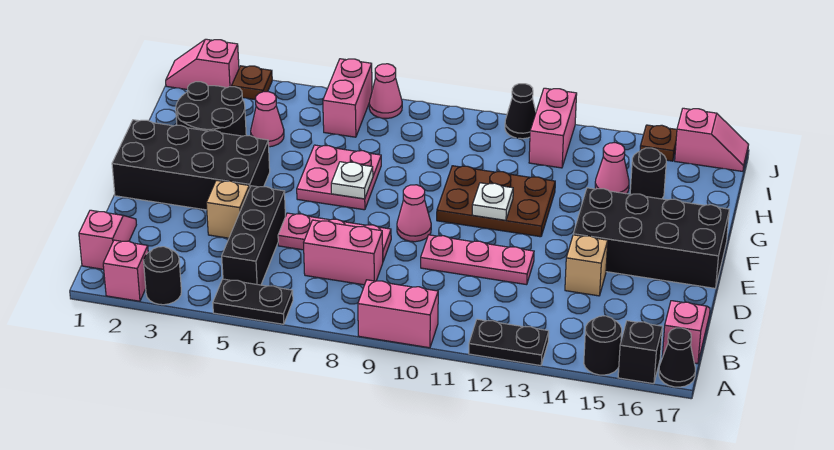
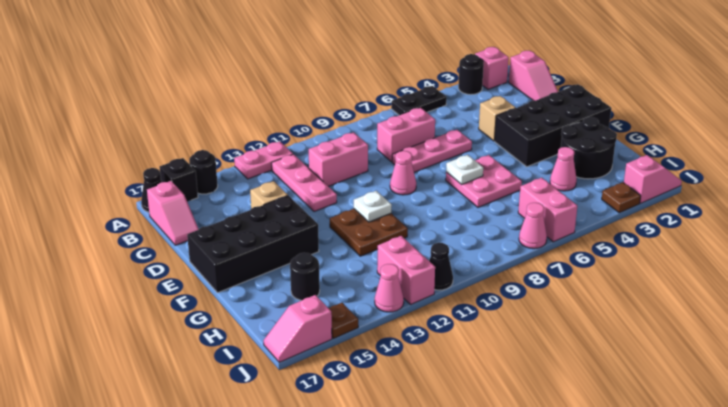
pink brick A9:A10 level 1 -> pink brick C10:C11 level 1
black plate A12:A13 level 1 -> pink plate A12:A13 level 1
black brick B5:D5 level 1 -> none
pink plate D10:D12 level 1 -> pink plate B12:D12 level 1
brown plate F10:G12 level 1 -> brown plate F11:G12 level 1
pink cone H14 level 1 -> pink cone J13 level 1

